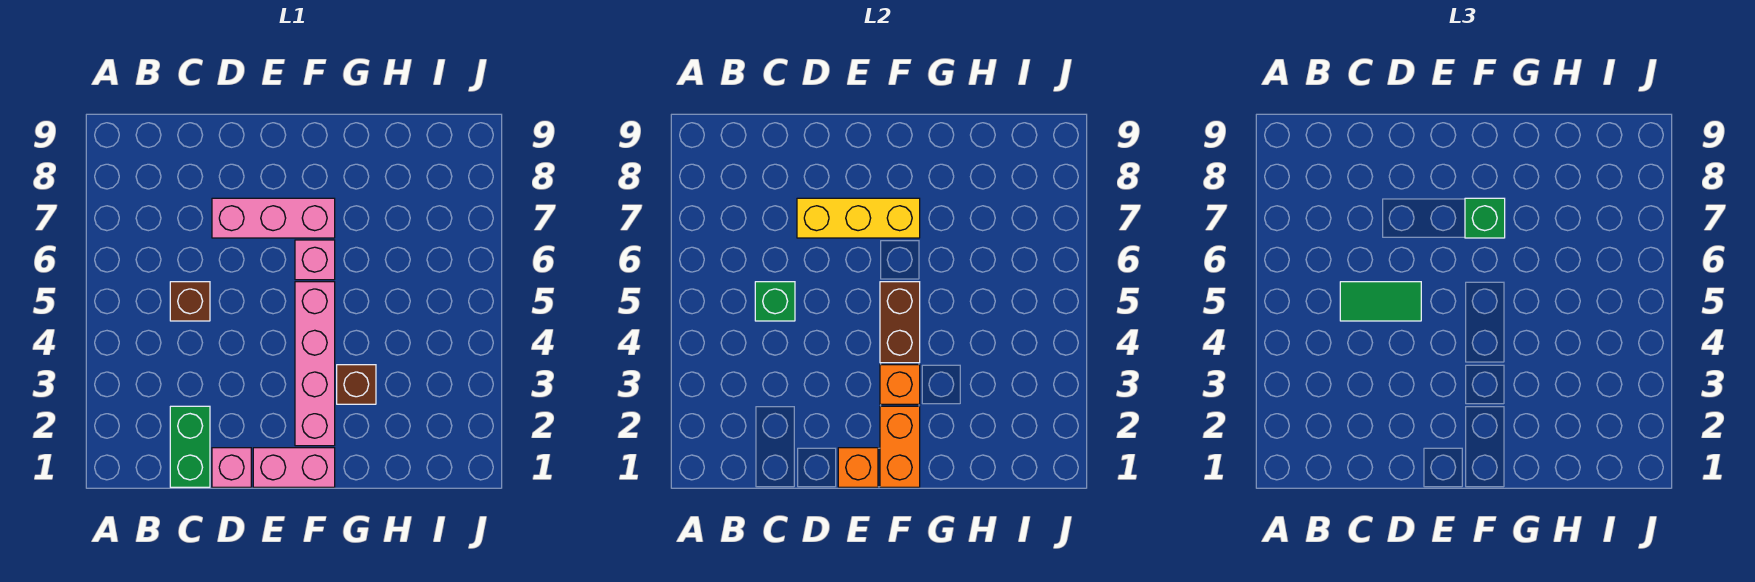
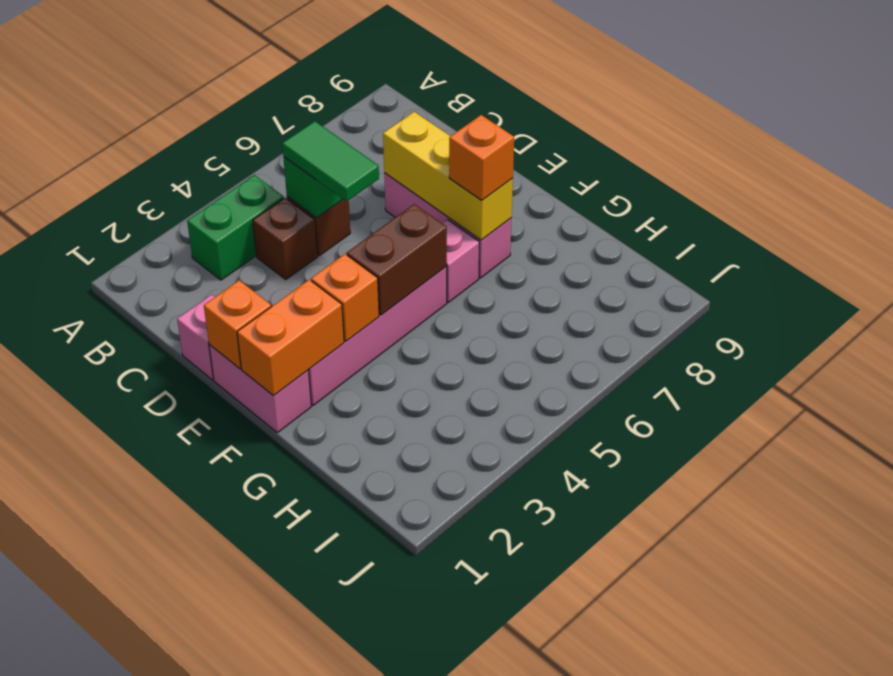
green brick C1:C2 level 1 -> green brick B3:B4 level 1
green brick F7 level 3 -> orange brick F7 level 3
brown brick G3 level 1 -> brown brick C4 level 1

